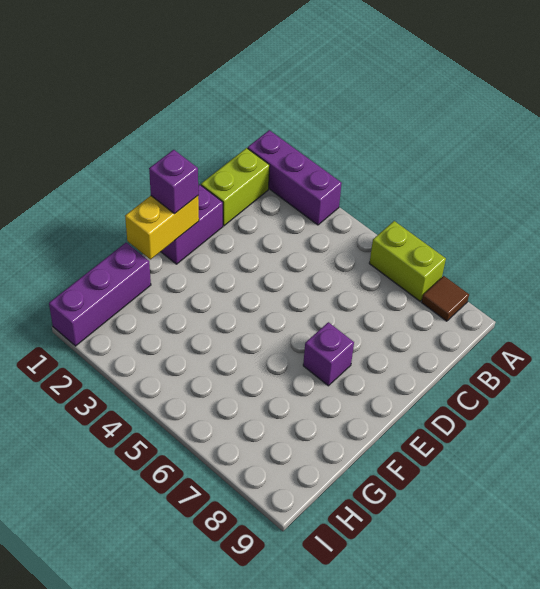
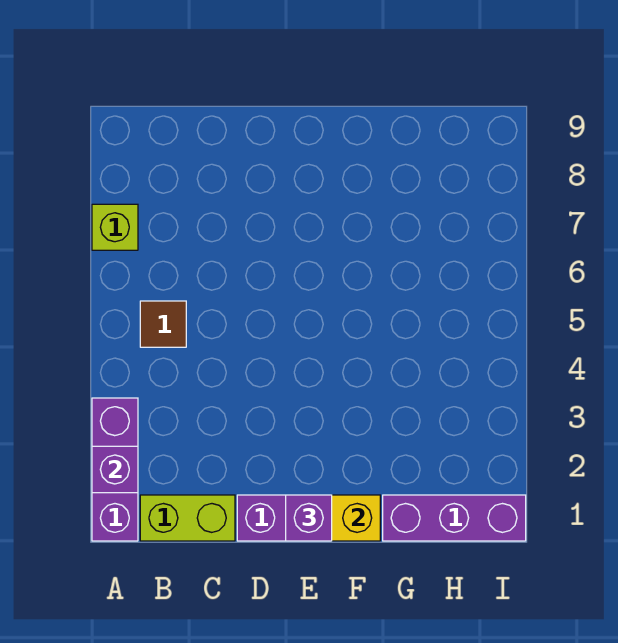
lime brick A6:A7 level 1 -> lime brick A7 level 1
brown tile A8 level 1 -> brown tile B5 level 1
purple brick E7 level 1 -> purple brick A2 level 2

